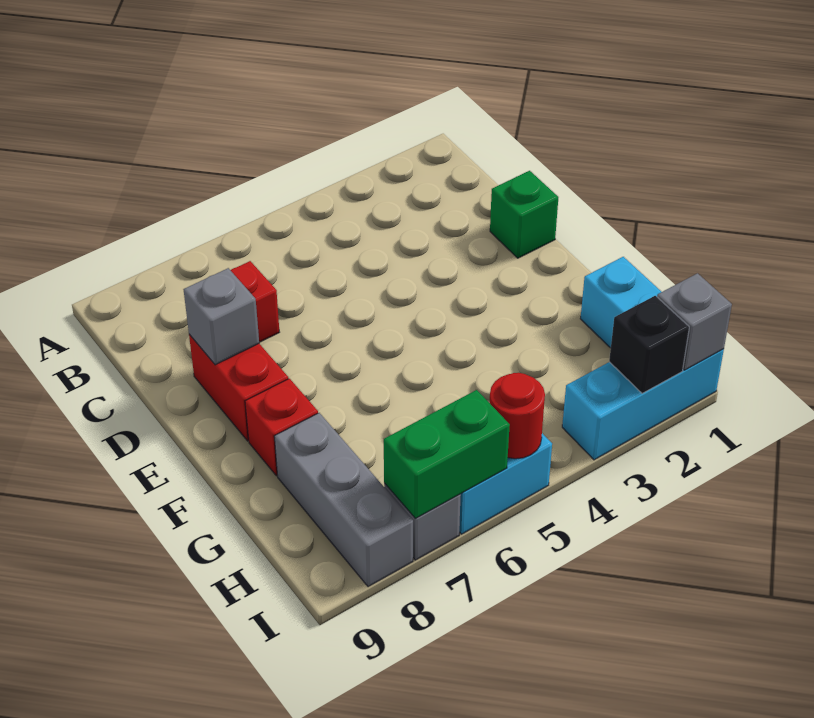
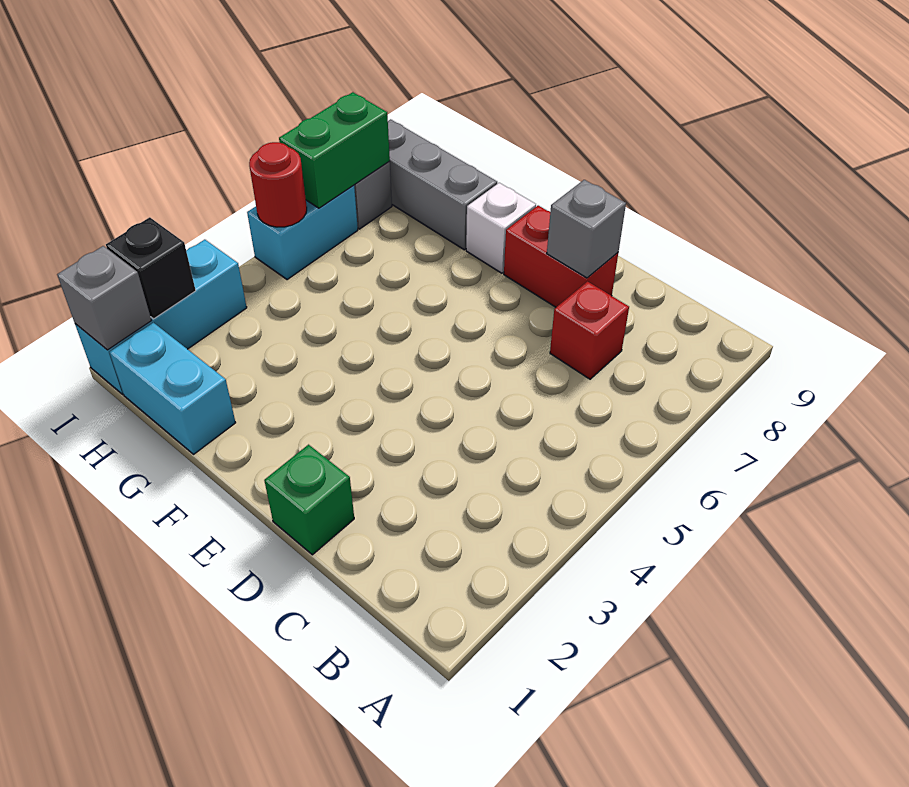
red brick F8 level 1 -> white brick F8 level 1

